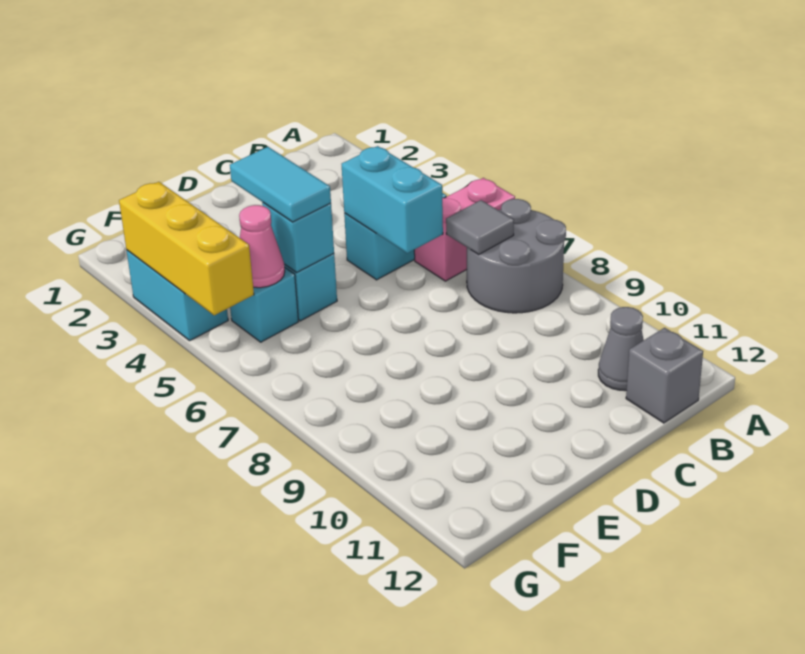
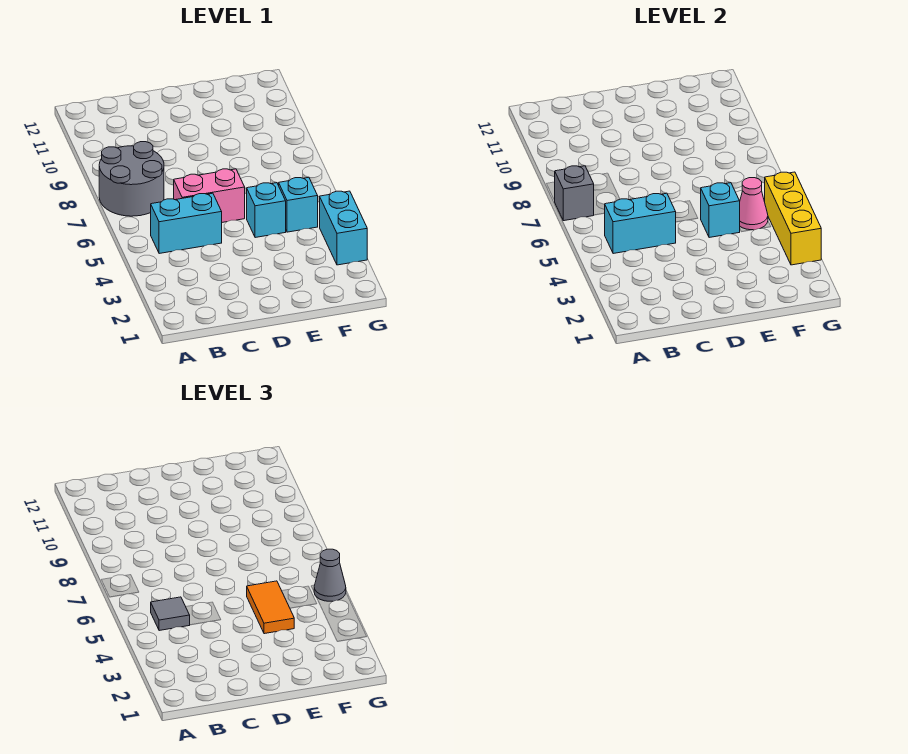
pink brick A6:B6 level 1 -> pink brick C6:D6 level 1
grey tile B7 level 2 -> grey tile B5 level 3
grey cone B11 level 1 -> grey cone G5 level 3
grey brick B12 level 1 -> grey brick A7 level 2
cyan brick C5:C6 level 2 -> cyan brick B5:C5 level 2
cyan tile E4:E5 level 3 -> orange tile E4:E5 level 3

